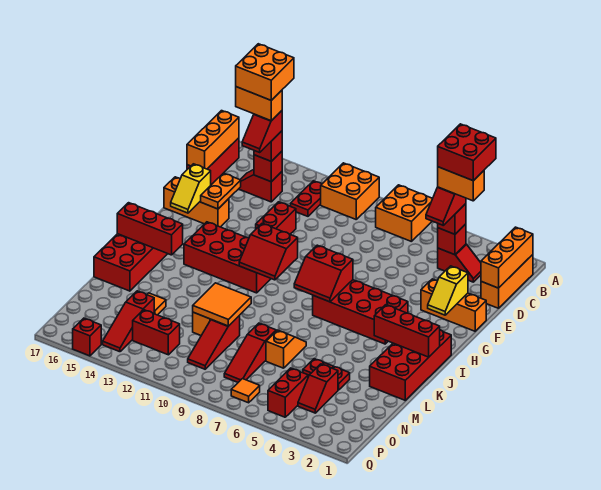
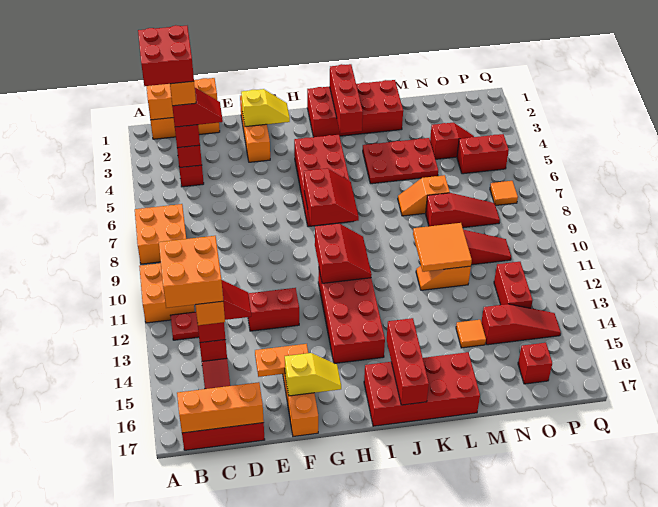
red plate M4:M5 level 1 -> red plate K4:M5 level 1
red brick Q15 level 1 -> red brick O16 level 1

